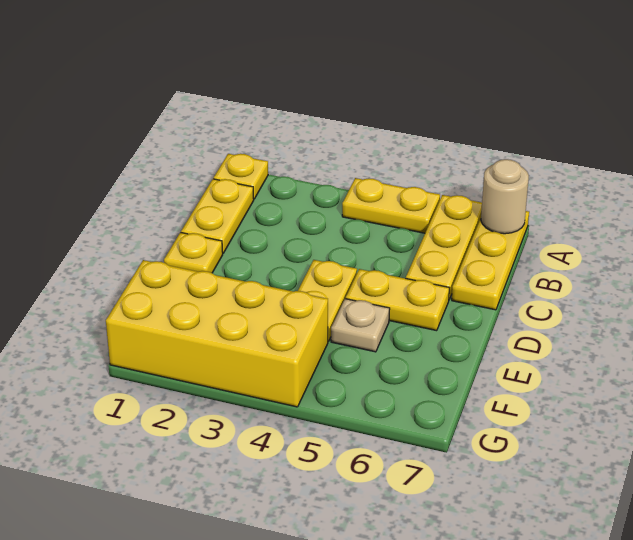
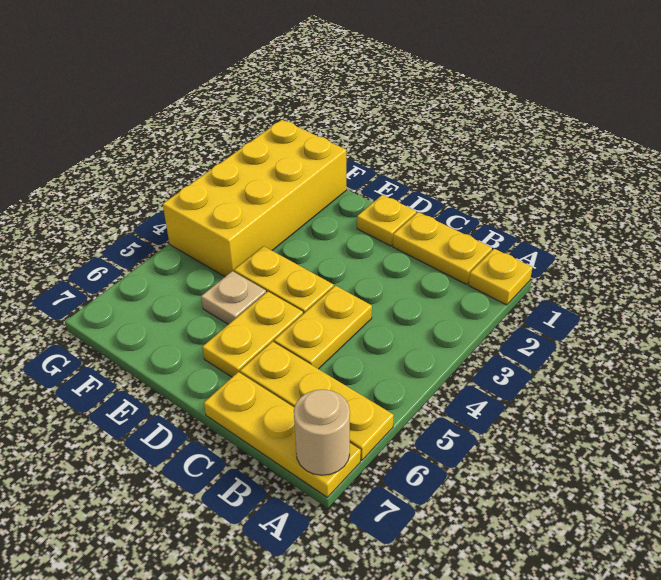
yellow plate A4:A5 level 1 -> yellow plate C4:C5 level 1

